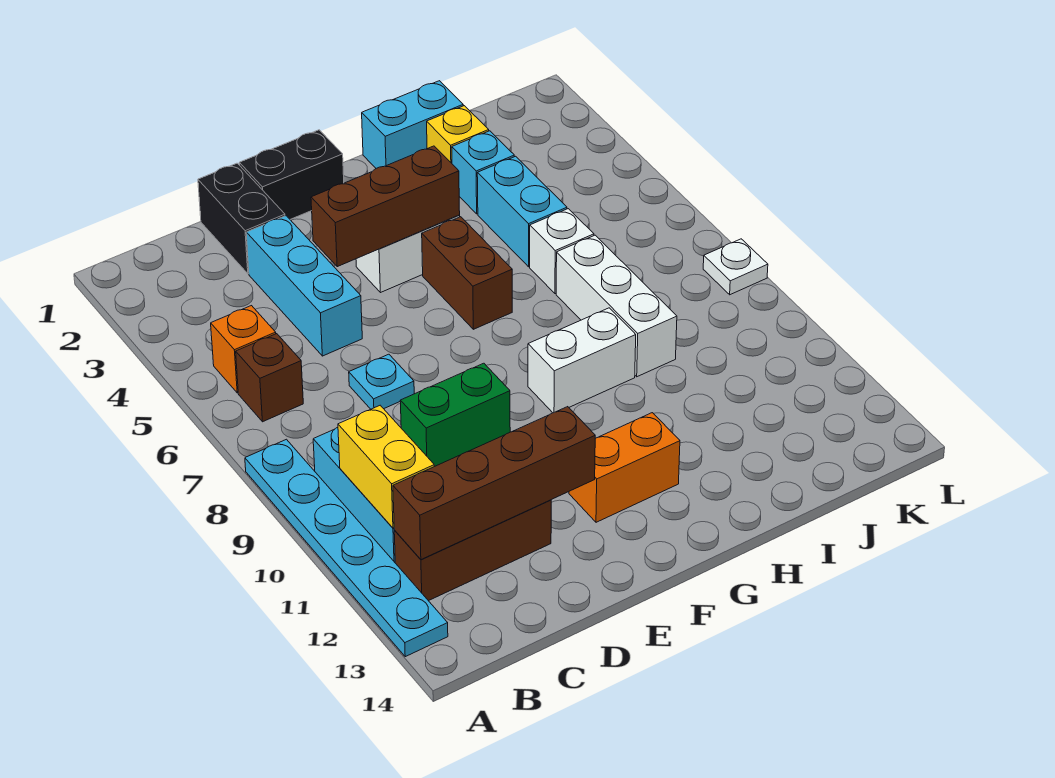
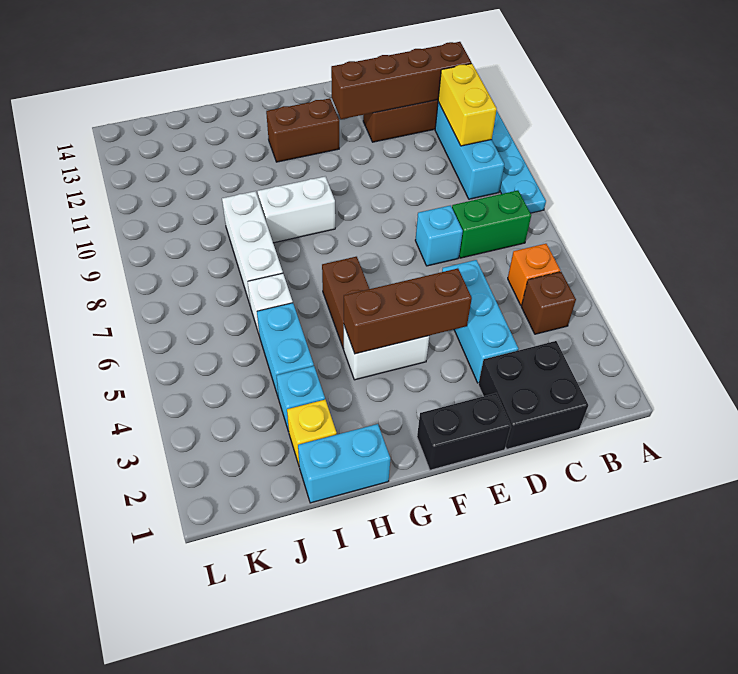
brown brick B6 level 1 -> brown brick B4 level 1
black brick D1:D2 level 1 -> black brick C1:D2 level 1
cyan plate D7 level 1 -> cyan brick D7 level 1
green brick D9:E9 level 1 -> green brick B7:C7 level 1
orange brick F12:G12 level 1 -> brown brick F12:G12 level 1
white plate L8 level 1 -> none

